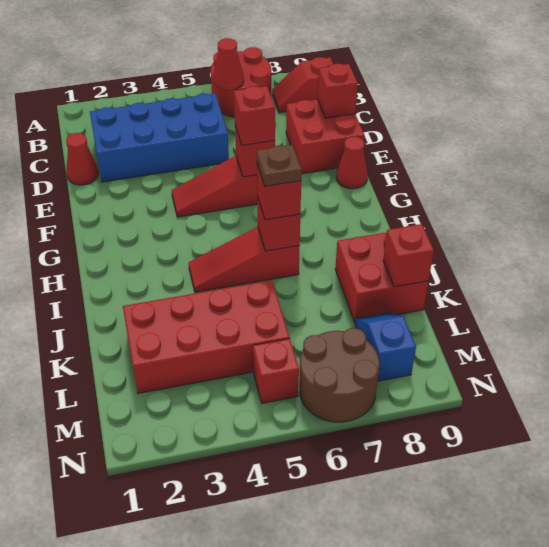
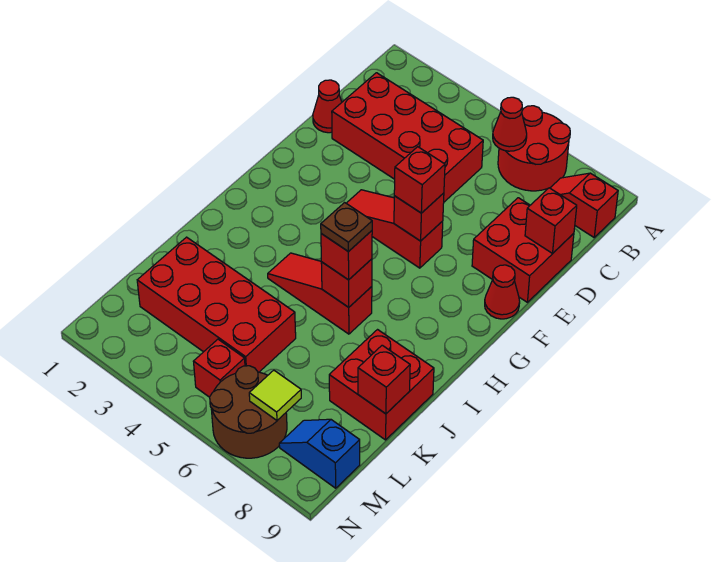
blue brick C2:D5 level 1 -> red brick C2:D5 level 1
blue slope L8:M8 level 1 top M -> blue slope M8:M9 level 1 top 9
none -> lime tile M7 level 2

